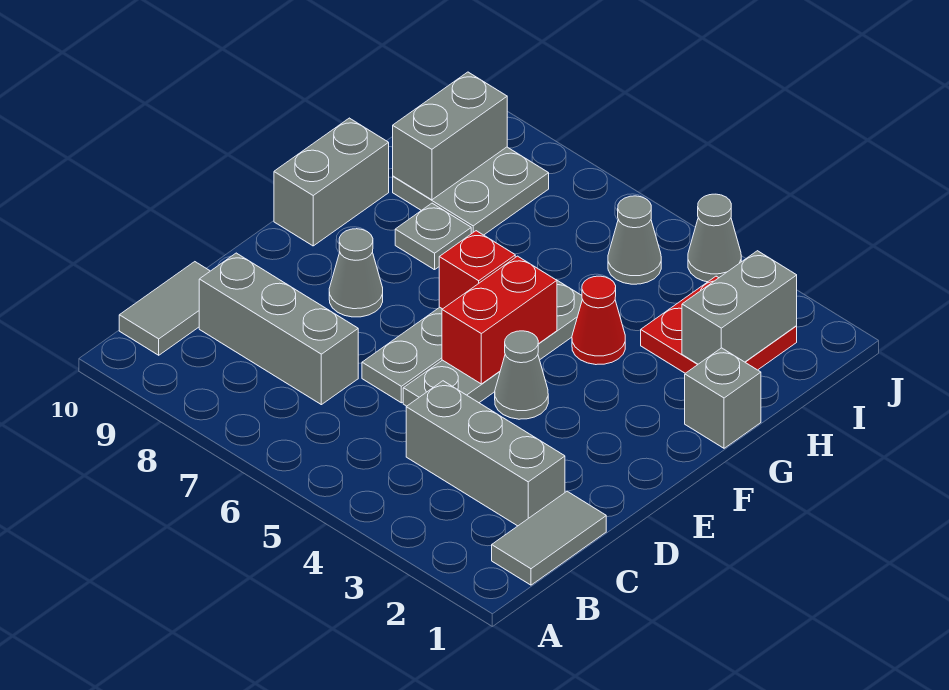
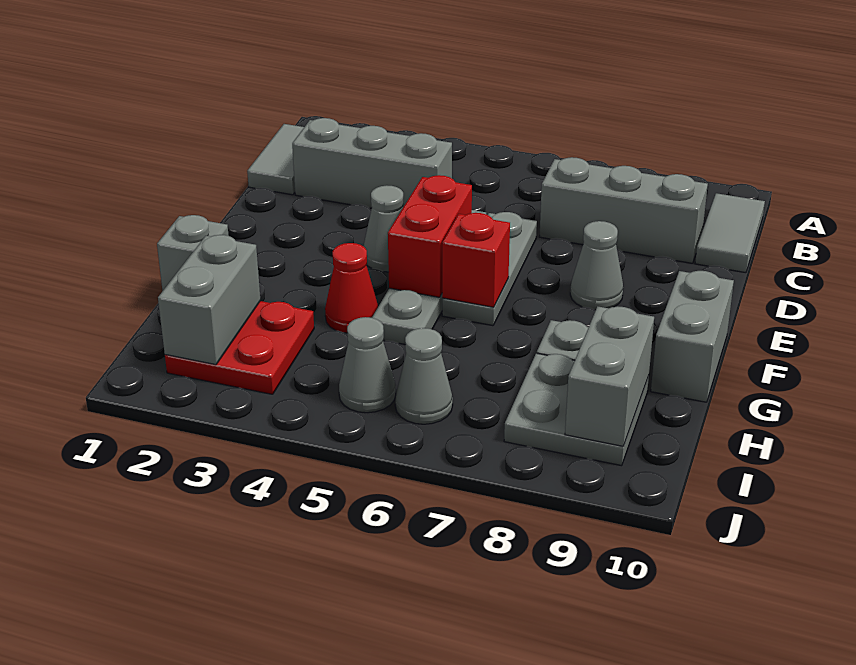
grey cone J4 level 1 -> grey cone I6 level 1

